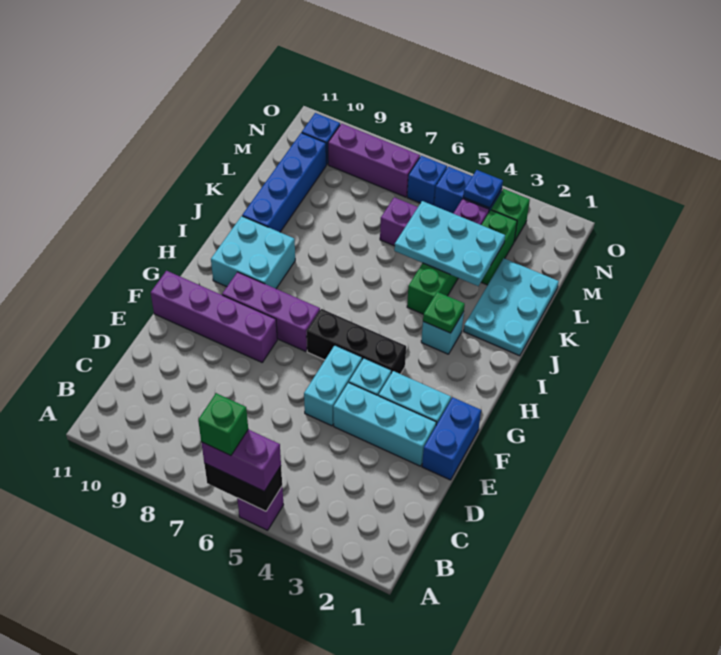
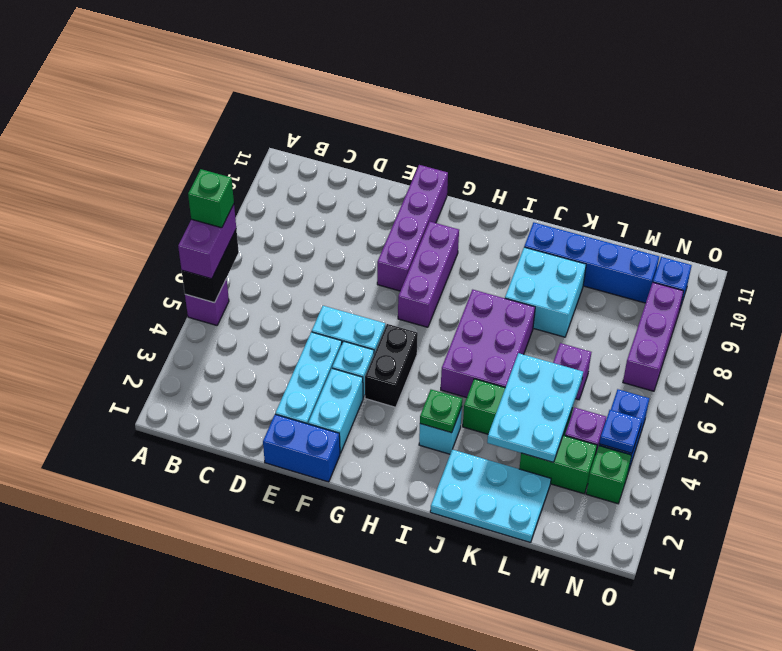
black brick G4:G6 level 1 -> black brick G4:G5 level 1
cyan brick H9:I10 level 1 -> cyan brick J8:K9 level 1
none -> purple brick I5:J7 level 1
blue brick N6 level 1 -> none

